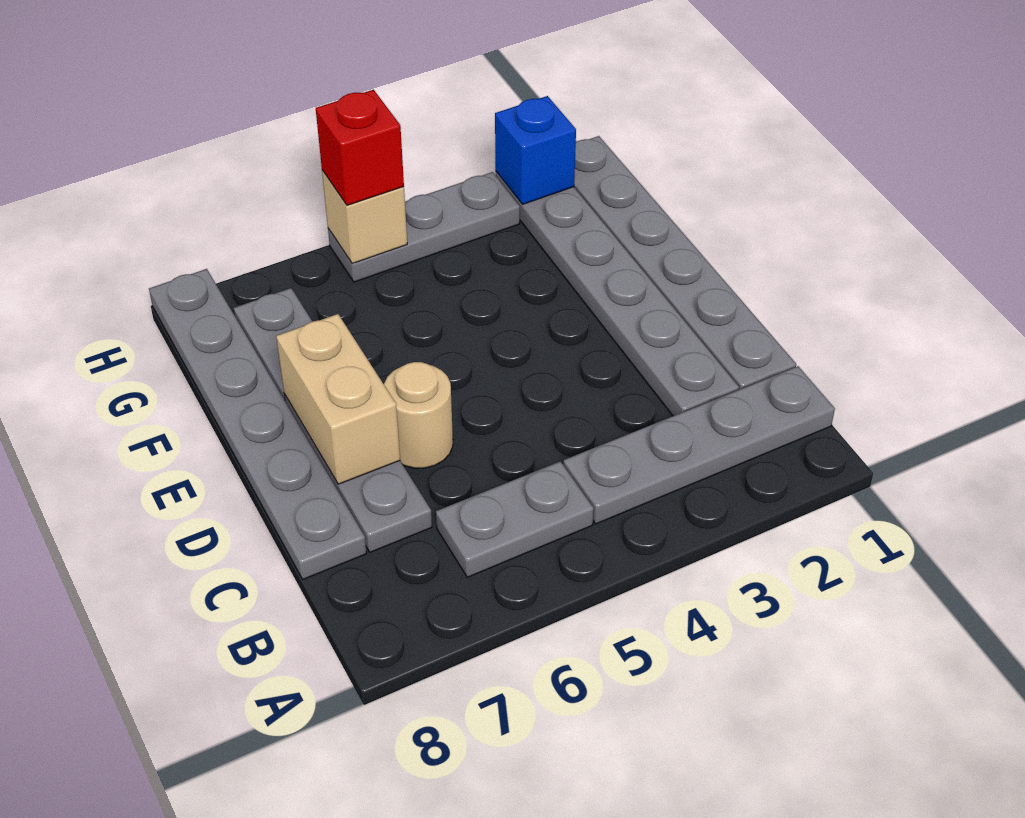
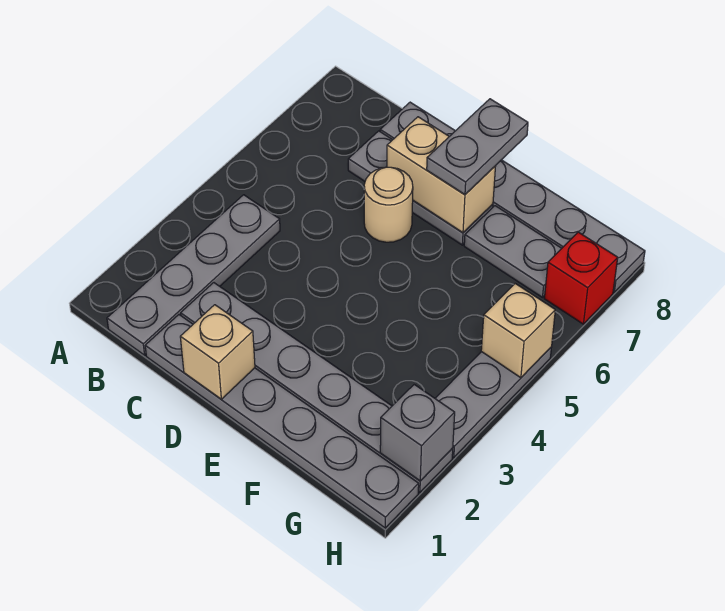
grey plate B5:B6 level 1 -> grey plate E7:E8 level 3
none -> tan brick D1 level 2
blue brick H2 level 2 -> grey brick H2 level 2
red brick H5 level 3 -> red brick H7 level 1

